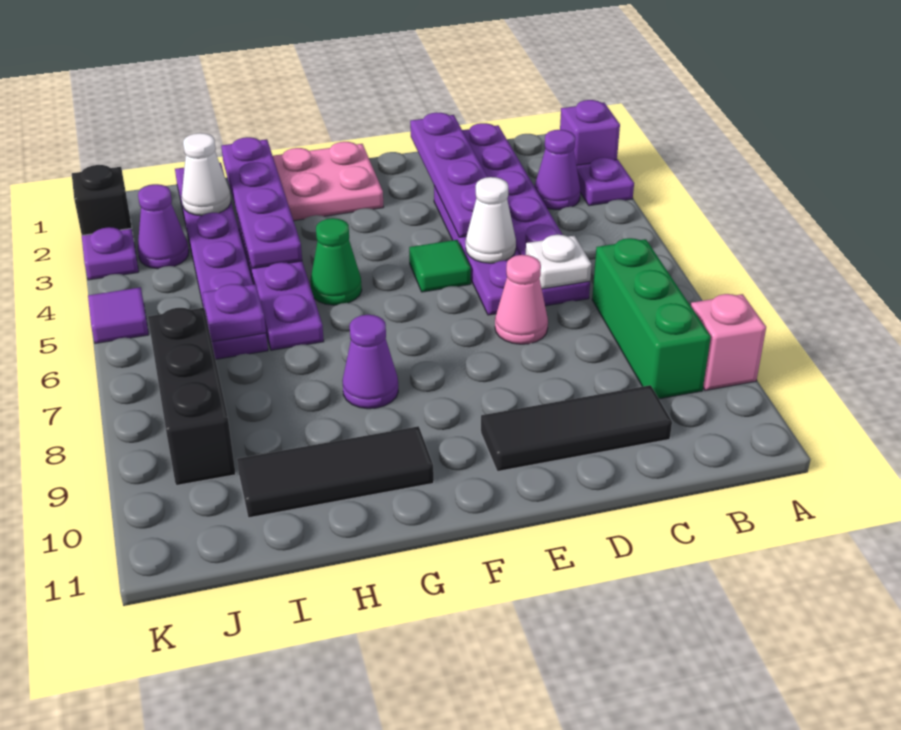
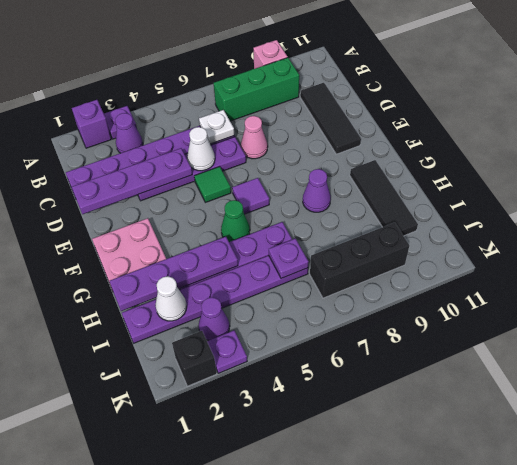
purple tile K5 level 1 -> purple tile F6 level 1

